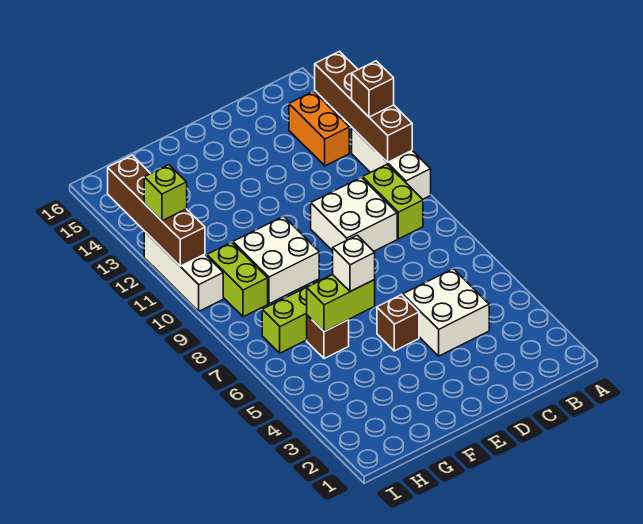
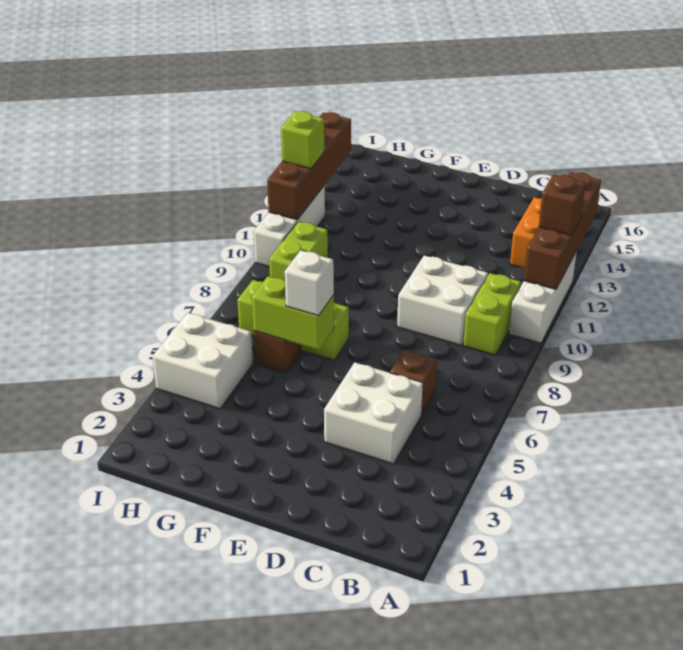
brown brick E5 level 1 -> brown brick C6 level 1
white brick F9:G10 level 1 -> white brick H4:I5 level 1

